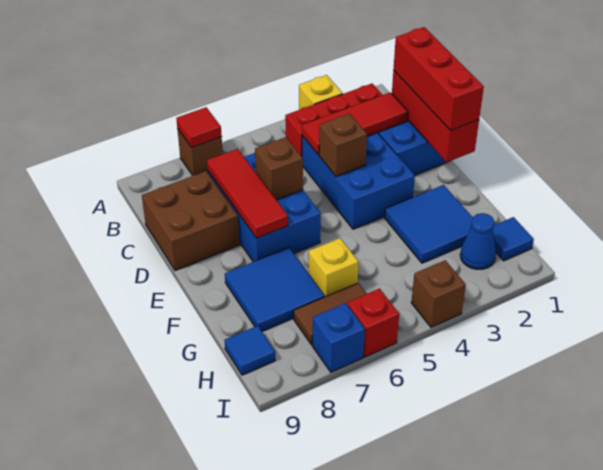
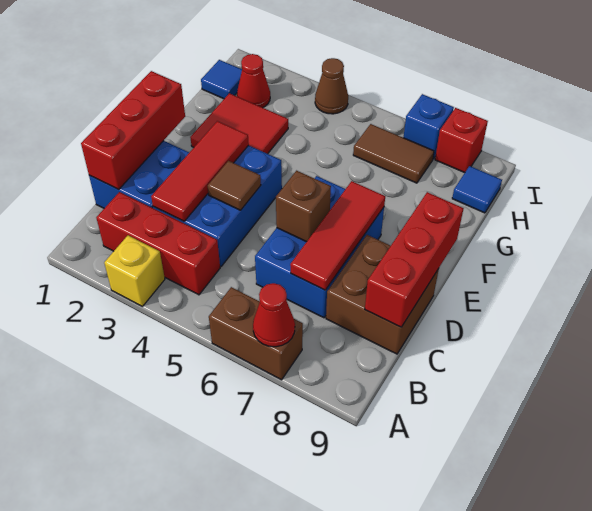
brown brick A7 level 1 -> brown brick A6:A7 level 1
red tile A7 level 2 -> red cone A7 level 2
red brick C1:E1 level 3 -> red brick C9:E9 level 2
red tile C2:C4 level 2 -> red tile C3:E3 level 2
brown brick D4 level 2 -> brown tile D4 level 2
blue tile F2:G3 level 1 -> red tile F2:G3 level 1
blue tile F7:G8 level 1 -> none
yellow brick G6 level 1 -> none
blue cone H2 level 1 -> red cone H2 level 1
brown brick I4 level 1 -> brown cone I4 level 1
red brick I6 level 1 -> red brick I8 level 1

